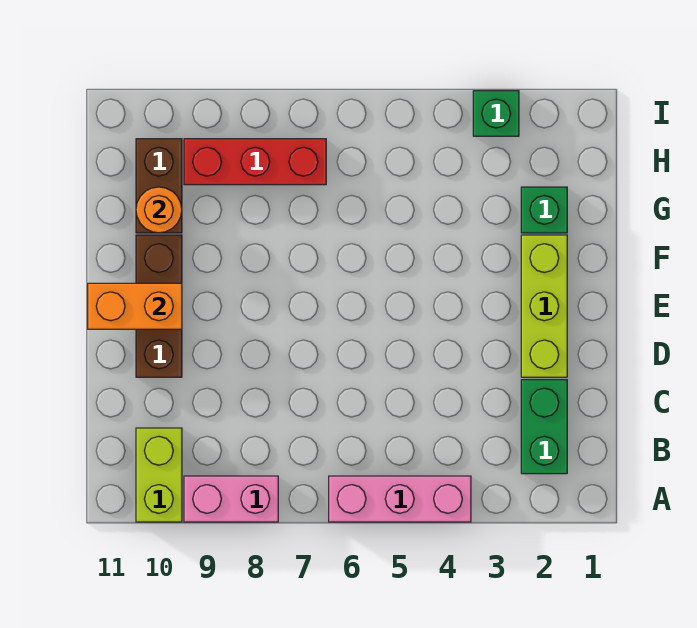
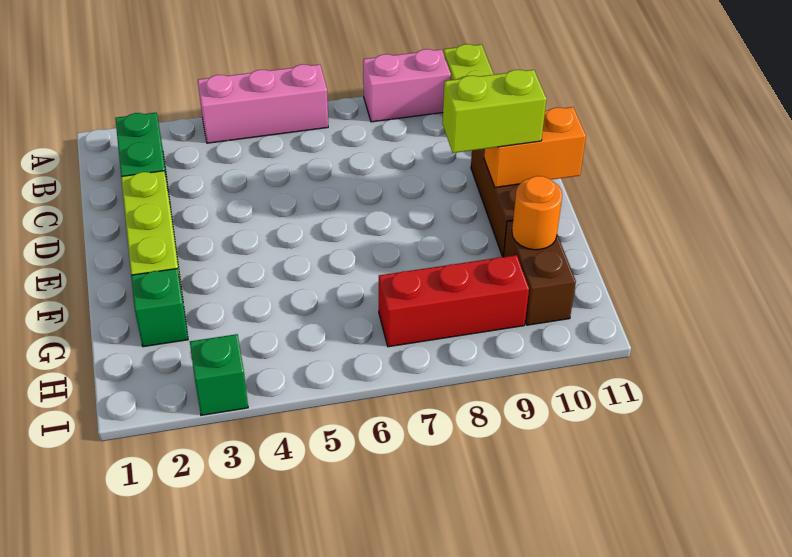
none -> lime brick E9:E10 level 3

